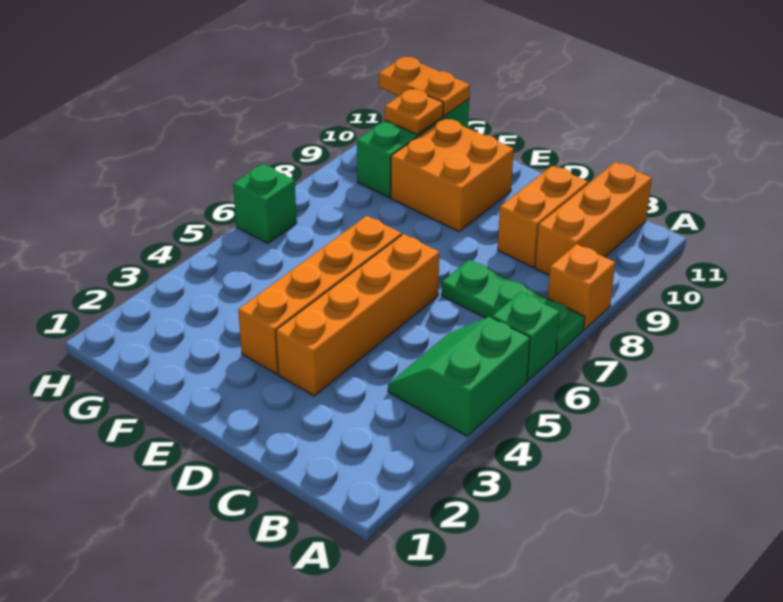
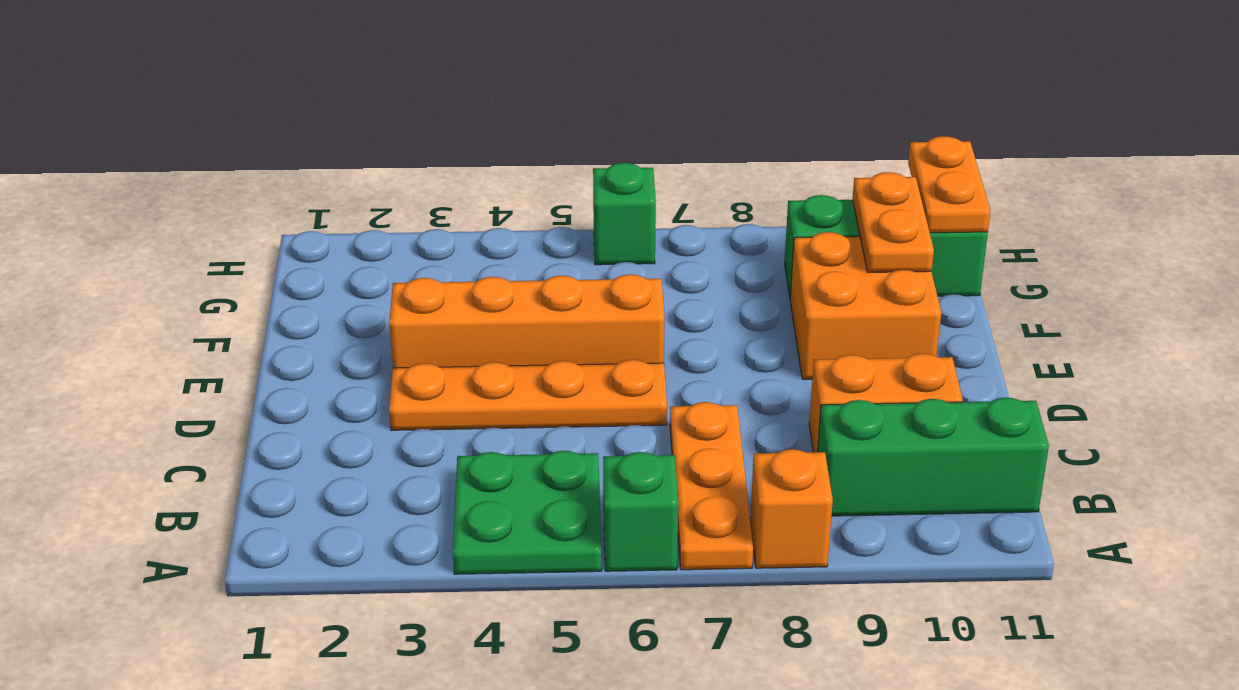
green slope A4:B5 level 1 top A -> green plate A4:B5 level 1
green plate A7:C7 level 1 -> orange plate A7:C7 level 1
orange brick B9:B11 level 1 -> green brick B9:B11 level 1
orange brick D3:D6 level 1 -> orange plate D3:D6 level 1
orange plate G10 level 2 -> orange plate F10:G10 level 2

